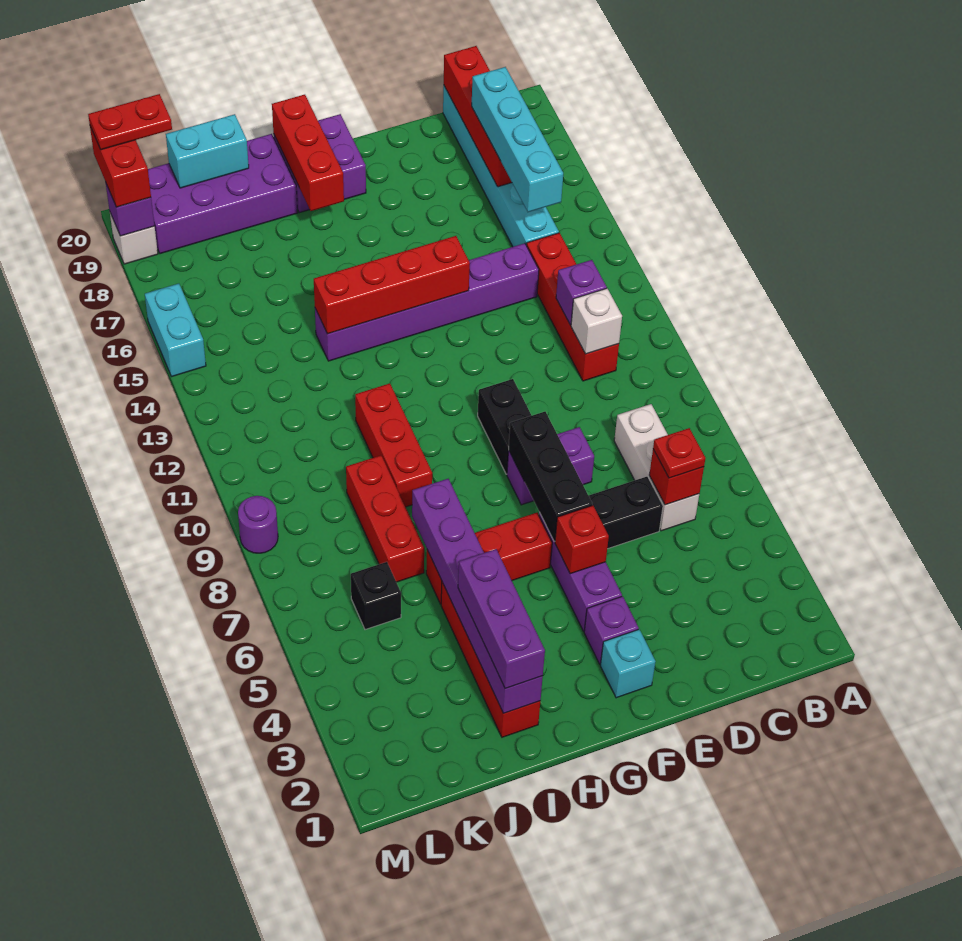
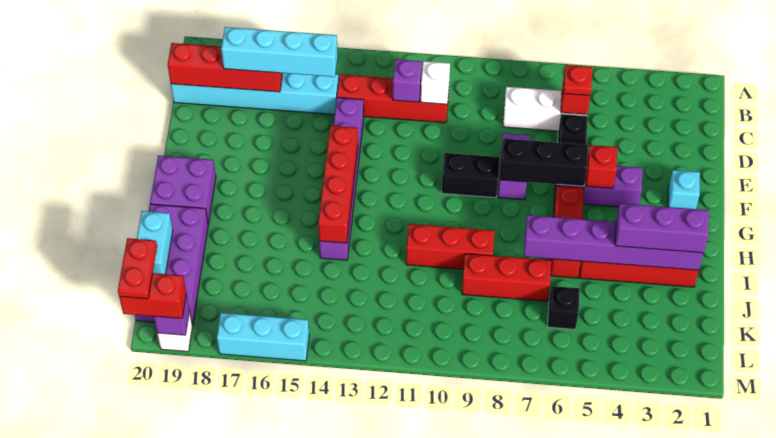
purple brick F3 level 1 -> none
red brick H18:H20 level 2 -> none
purple round brick M9 level 1 -> none
cyan brick M15:M16 level 1 -> cyan brick M15:M17 level 1

